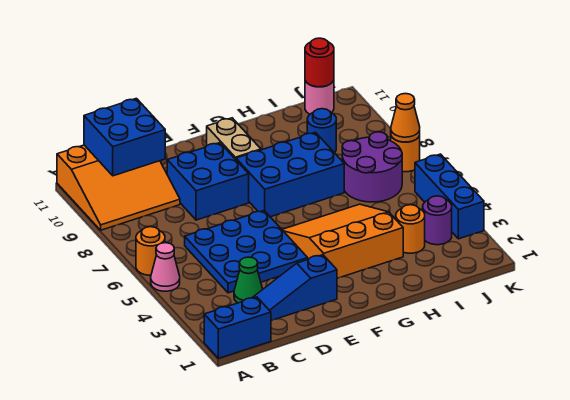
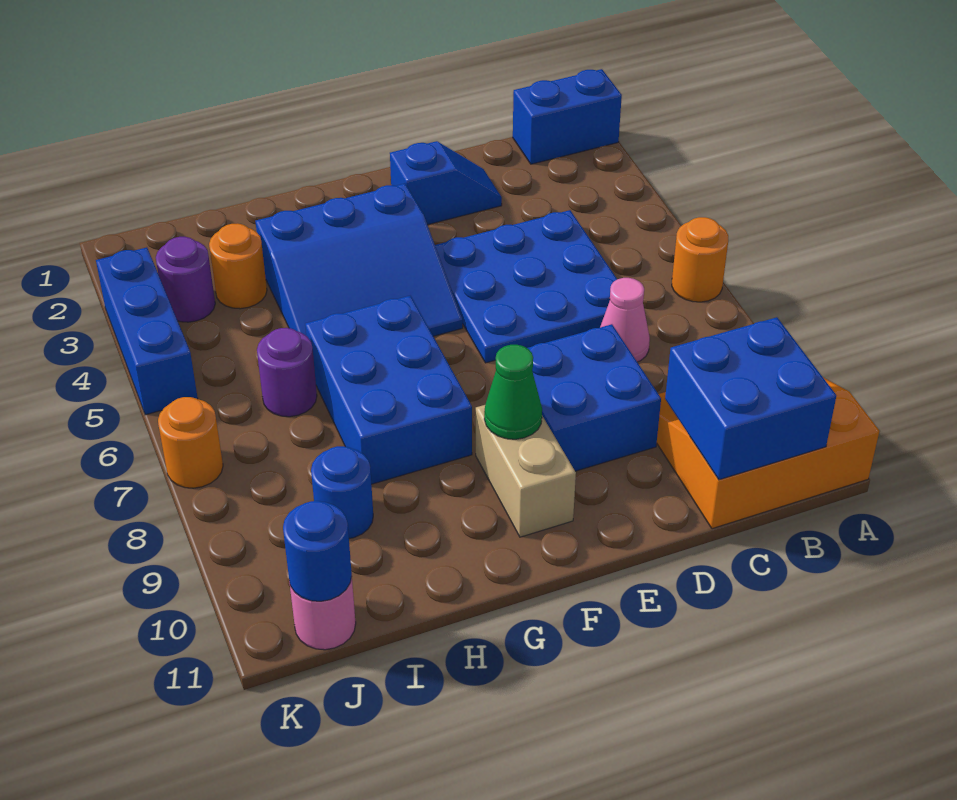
pink cone A5 level 1 -> pink cone C7 level 1
blue slope C2:E2 level 1 top E -> blue slope D2:E2 level 1 top E
green cone C3 level 1 -> green cone F9 level 2
orange slope F3:H5 level 1 top 3 -> blue slope F3:H5 level 1 top 3
blue brick F7:H8 level 1 -> blue brick G6:H8 level 1
purple round brick I6:J7 level 1 -> purple round brick I6 level 1
red round brick J11 level 2 -> blue round brick J11 level 2
orange cone K7 level 2 -> none

